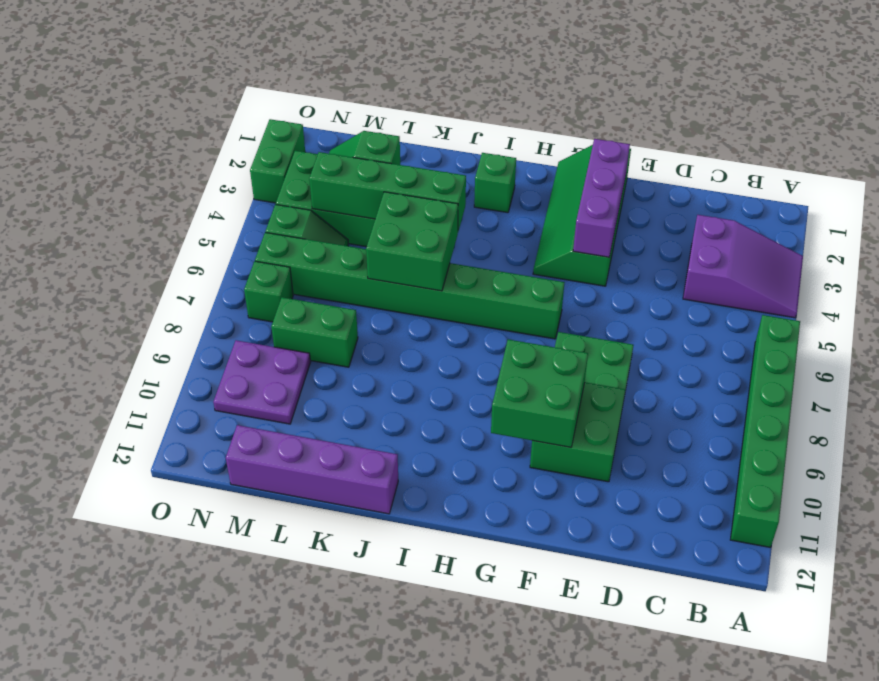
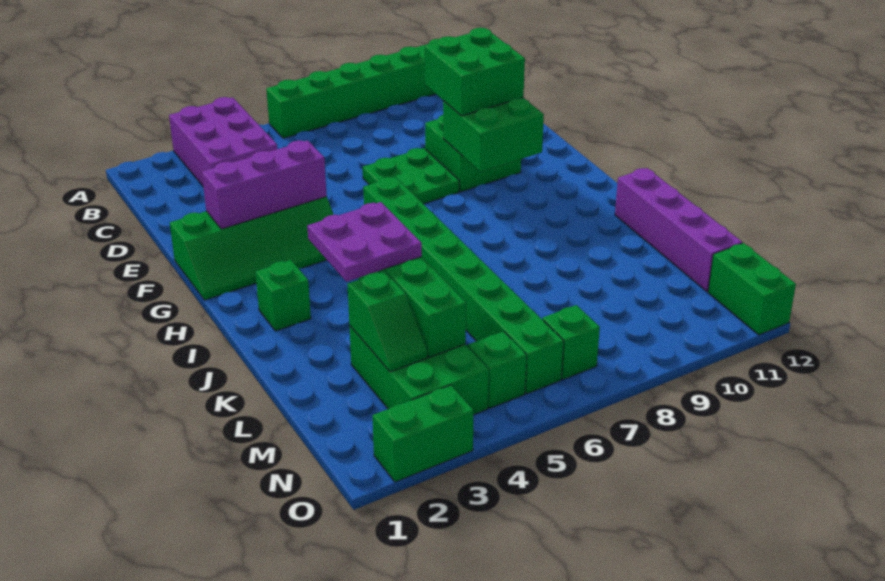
purple slope A3:C4 level 1 top C -> purple brick A3:C4 level 1
green brick J5:K6 level 2 -> green brick E9:F10 level 3
green brick L8:M8 level 1 -> green brick N12:O12 level 1
purple plate M9:N10 level 1 -> purple plate J3:K4 level 3

